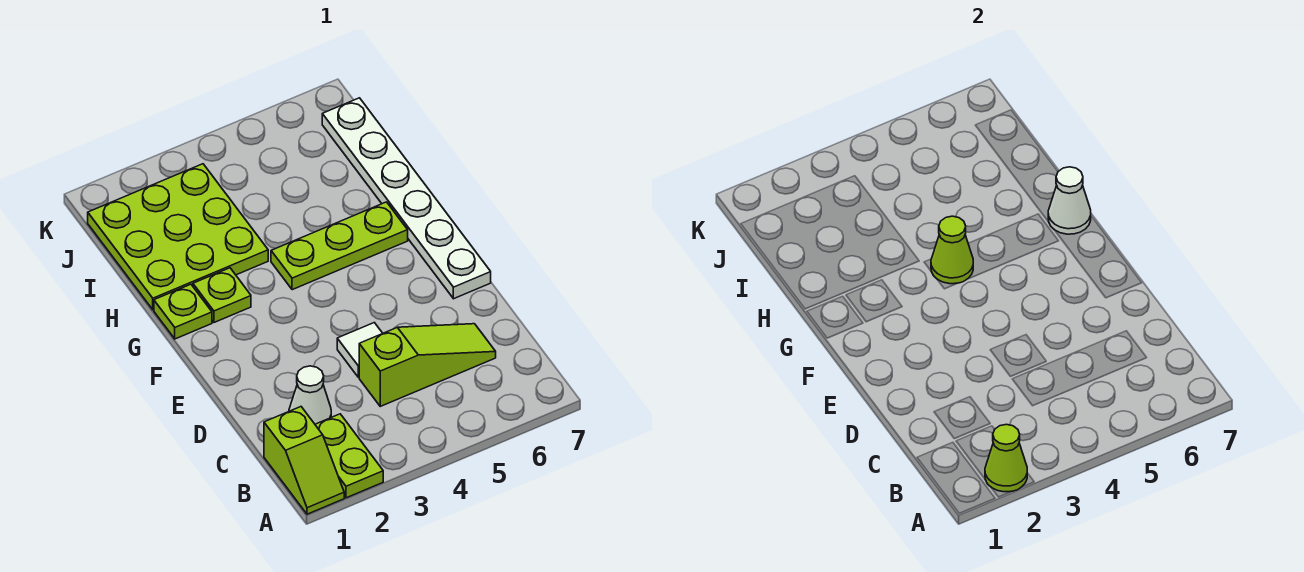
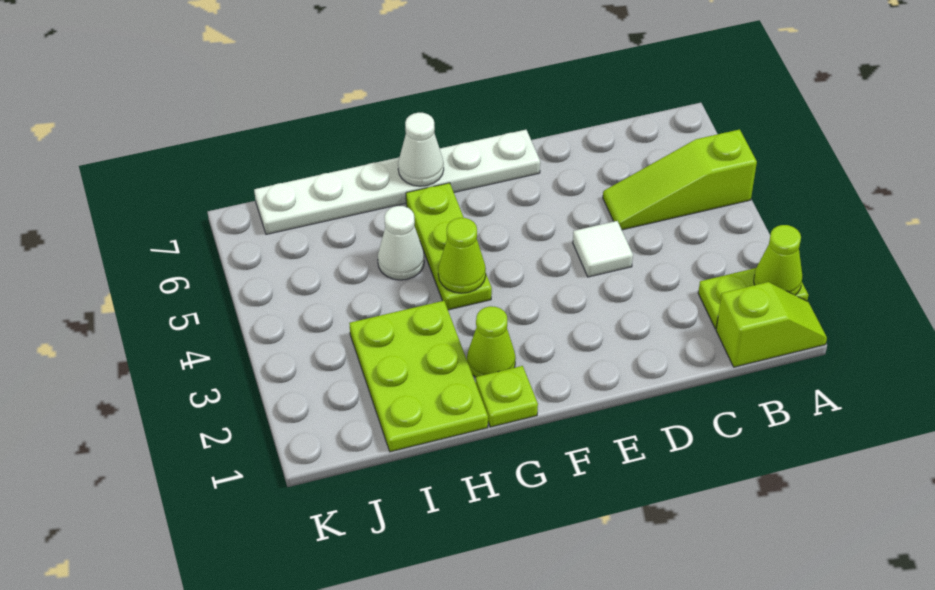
white cone C2 level 1 -> white cone H5 level 1
lime slope C4:C6 level 1 top 4 -> lime slope A5:C5 level 1 top A
lime plate G2 level 1 -> lime cone G2 level 1
lime plate H1:J3 level 1 -> lime plate H1:I3 level 1

